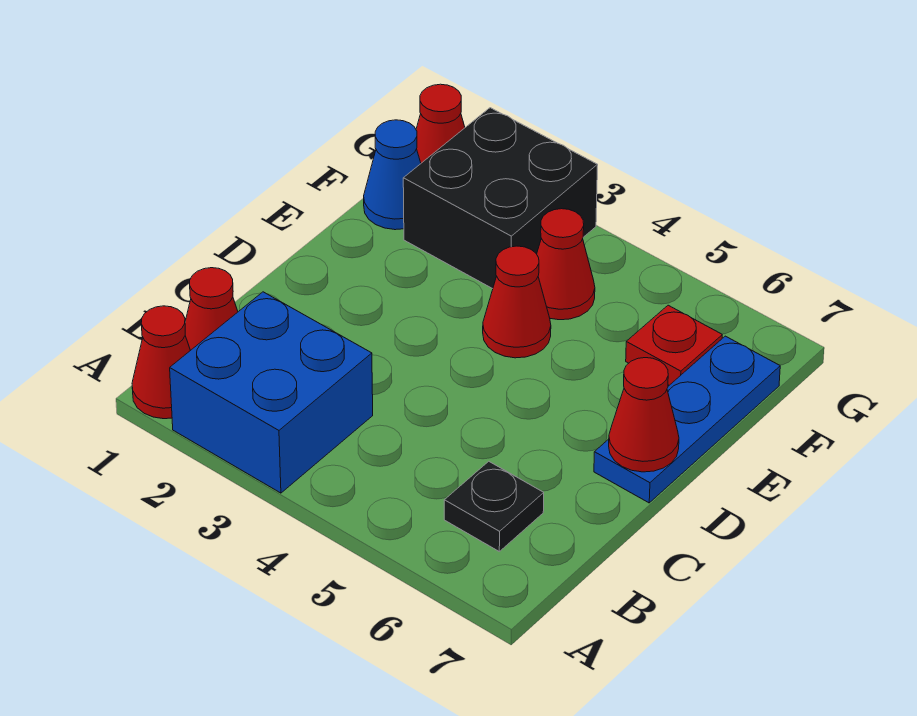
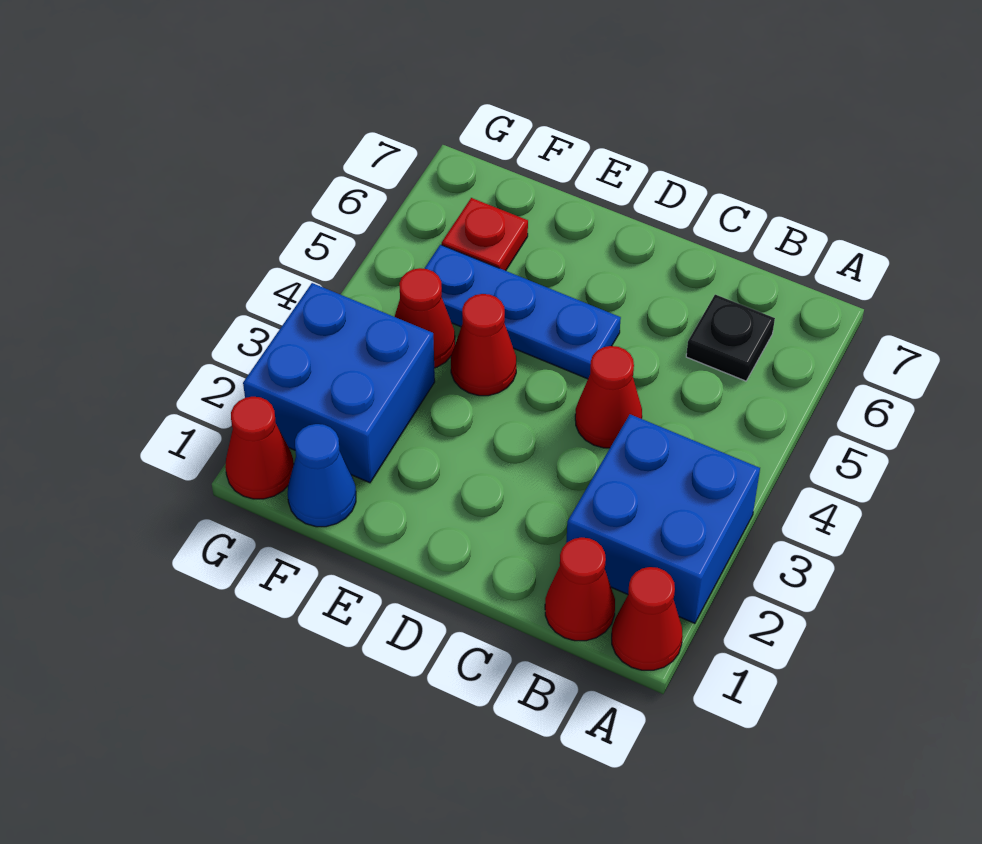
blue plate D7:F7 level 1 -> blue plate D5:F5 level 1
red cone D7 level 2 -> red cone C4 level 1
black brick F2:G3 level 1 -> blue brick F2:G3 level 1

